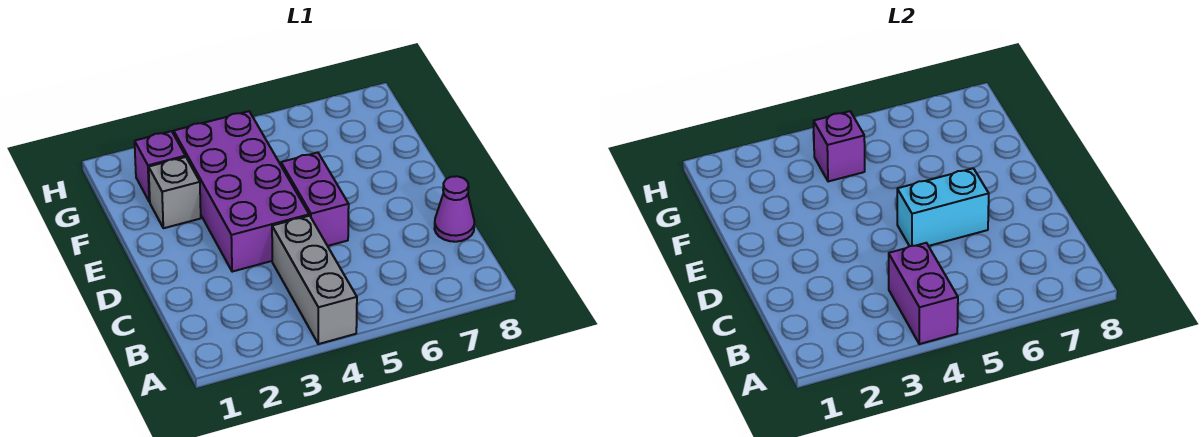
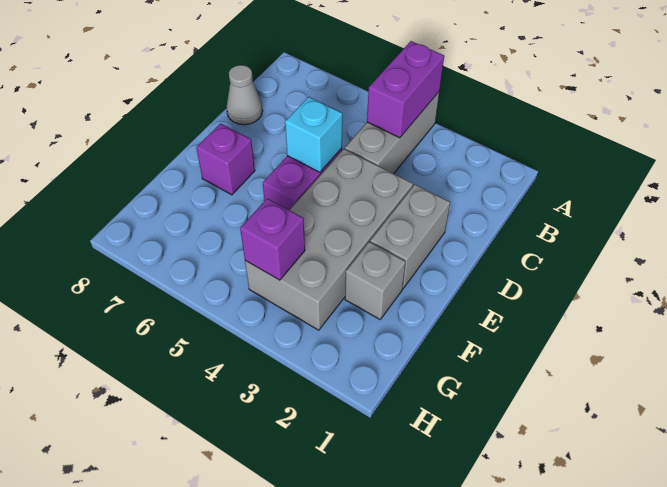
purple cone C8 level 1 -> grey cone C8 level 1
none -> grey brick D2:E2 level 1
purple brick D3:G4 level 1 -> grey brick D3:G4 level 1
cyan brick D5:D6 level 2 -> cyan brick D5 level 2
purple brick G2 level 1 -> purple brick E7 level 1

